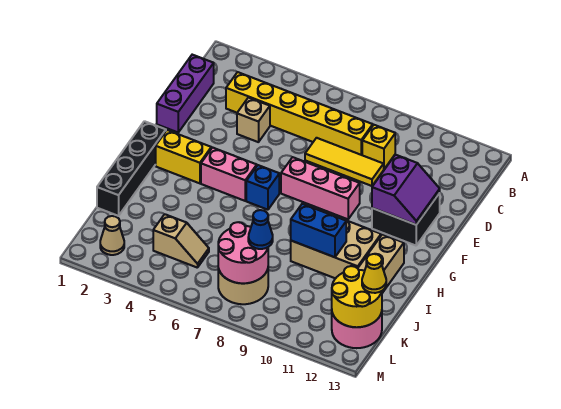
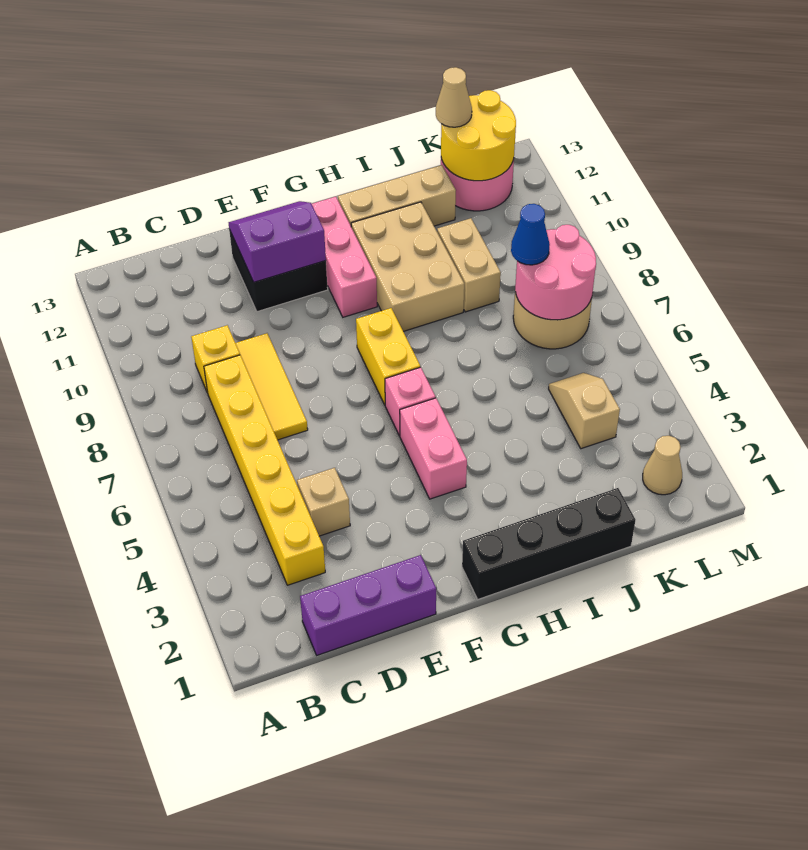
pink brick F7:F9 level 1 -> pink brick G10:G12 level 1
yellow brick G2:G3 level 1 -> yellow brick G7:G8 level 1
blue brick G6 level 1 -> pink brick G6 level 1
blue brick I9:I10 level 2 -> none
none -> tan brick J9:J10 level 1
yellow cone K13 level 3 -> tan cone K13 level 3

